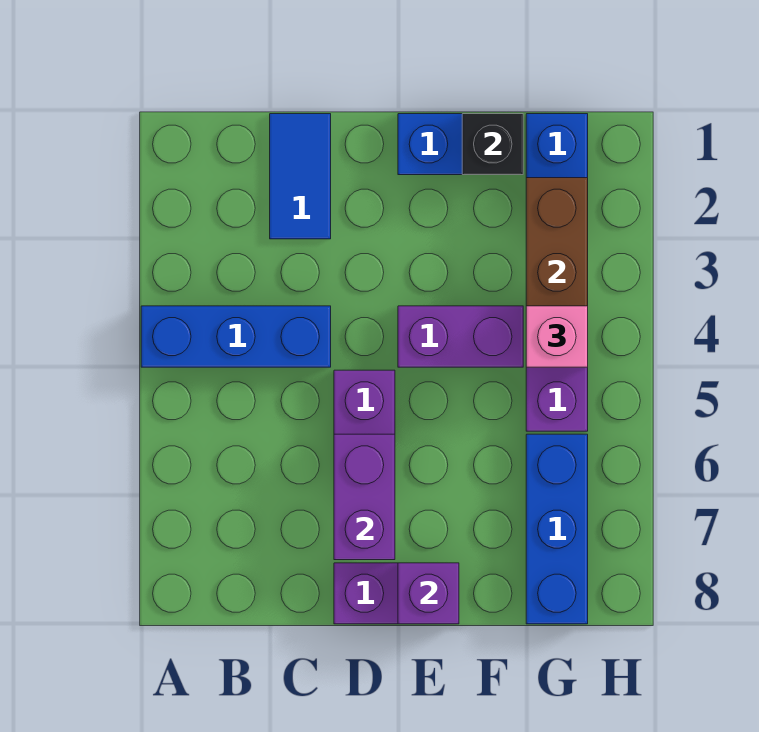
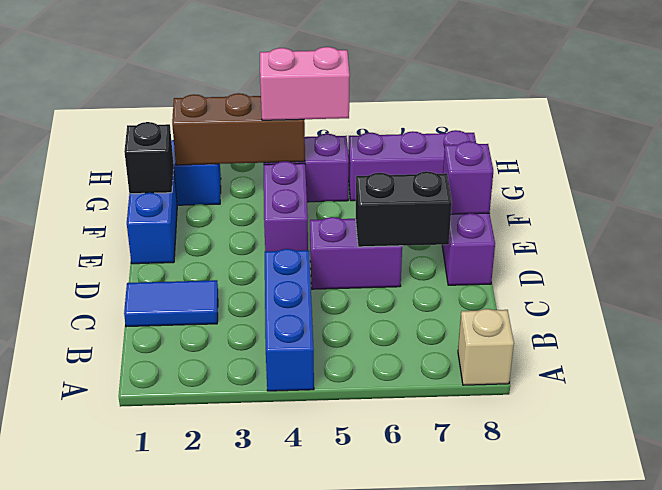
none -> tan brick A8 level 1
purple brick D6:D7 level 2 -> black brick D6:D7 level 2
pink brick G4 level 3 -> pink brick G4:G5 level 3
blue brick G6:G8 level 1 -> purple brick G6:G8 level 1

